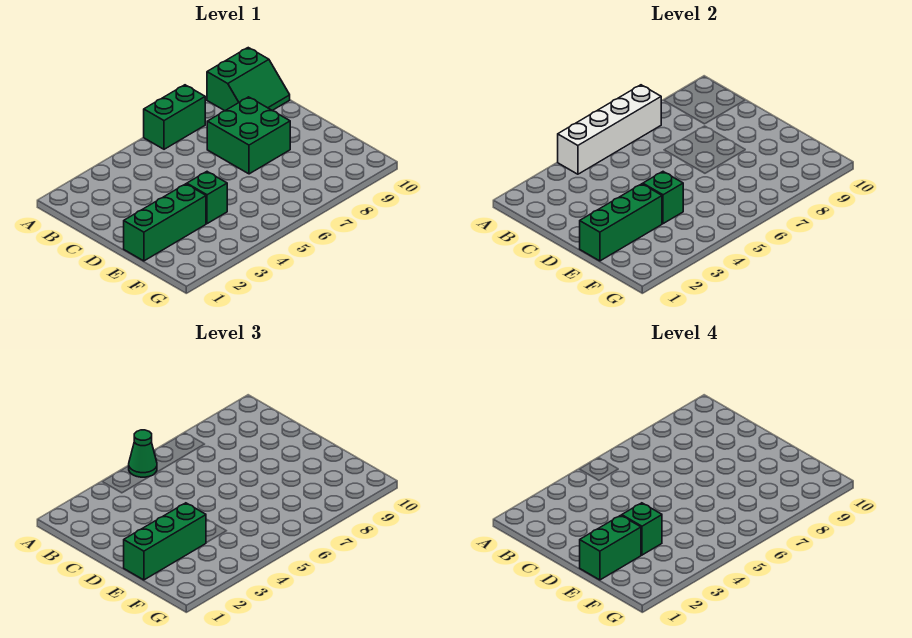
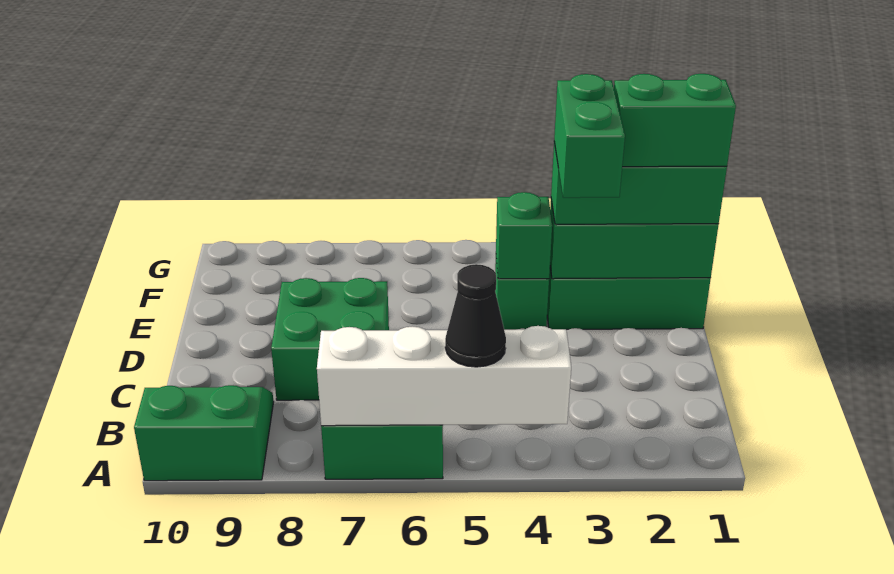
green cone A5 level 3 -> black cone A5 level 3
green brick E3 level 4 -> green brick D3:E3 level 4

